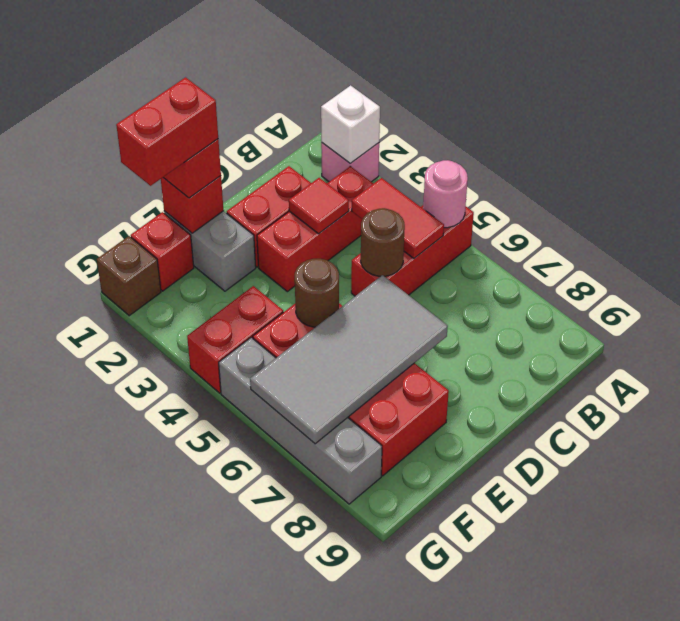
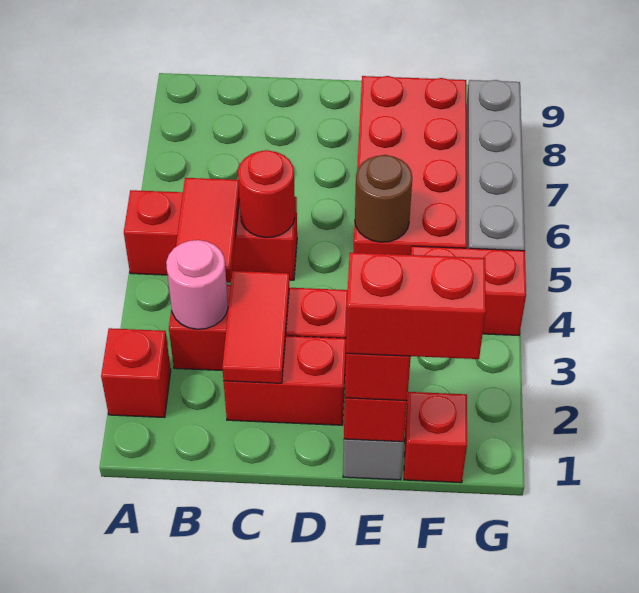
pink brick A2 level 1 -> red brick A2 level 1
white brick A2 level 2 -> none
pink round brick A5 level 2 -> pink round brick B3 level 2
red tile C3 level 2 -> red tile C2:C3 level 2
brown round brick C5 level 2 -> red round brick C5 level 2
grey tile D6:G7 level 2 -> none
brown brick G1 level 1 -> none

